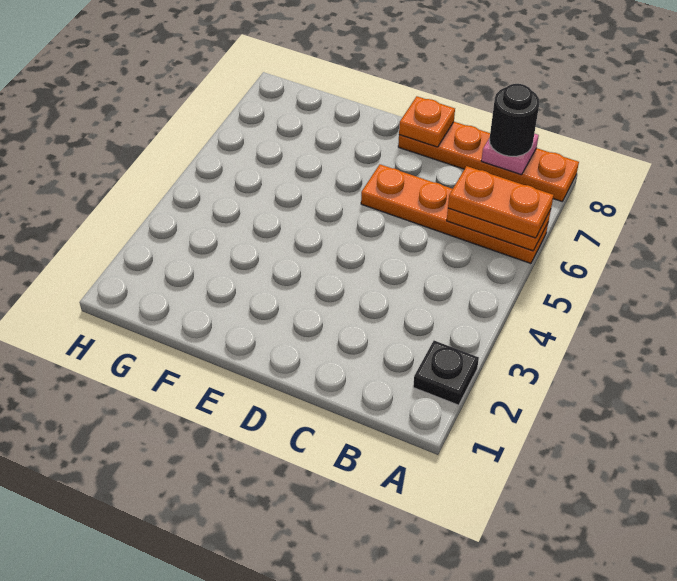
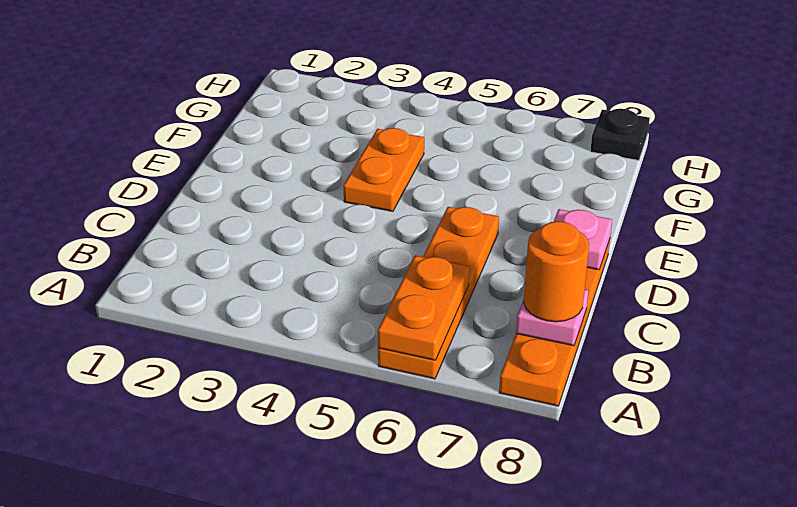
black plate A2 level 1 -> black plate H8 level 1
orange plate A6:B6 level 3 -> orange plate E4:F4 level 1
black round brick B8 level 3 -> orange round brick B8 level 3
orange plate D8 level 2 -> pink plate D8 level 2

